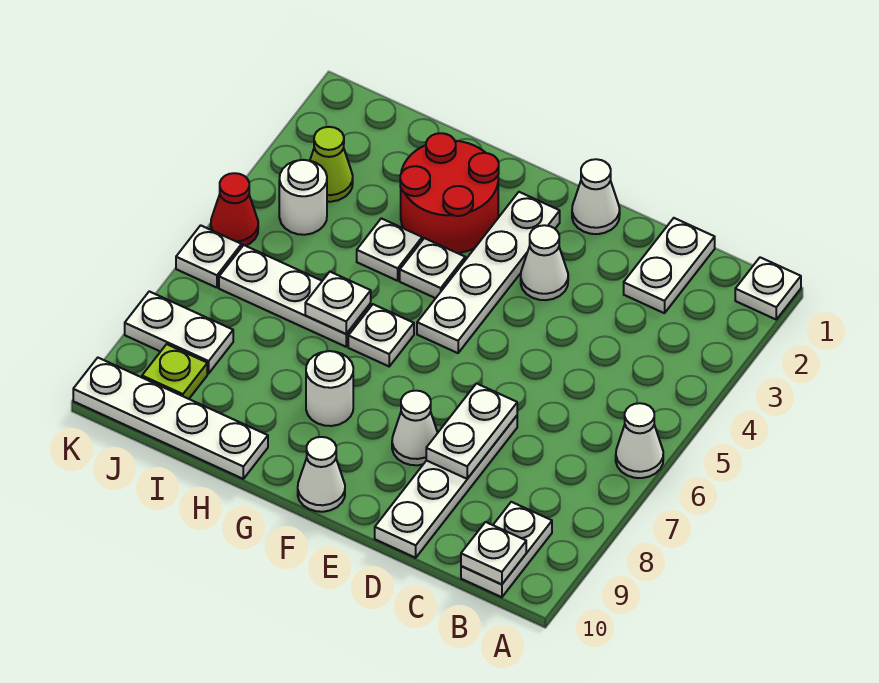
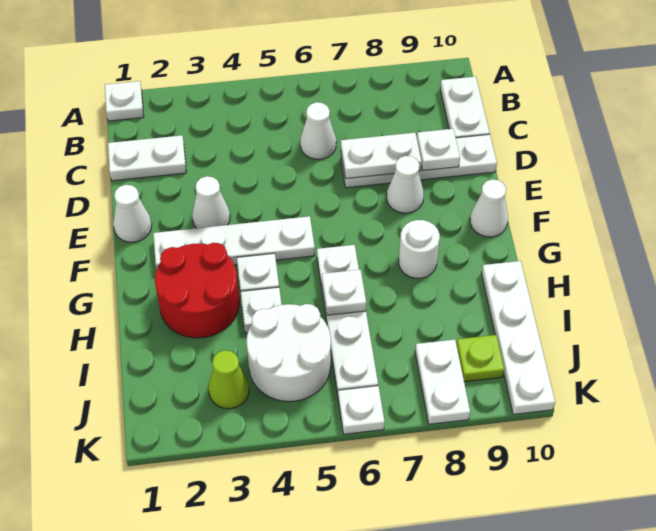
white cone A6 level 1 -> white cone C6 level 1
white plate B9:B10 level 1 -> white plate B10:C10 level 1
white plate B10 level 2 -> white plate D9 level 2
white round brick J4 level 1 -> white round brick I4:J5 level 1
red cone K5 level 1 -> none

